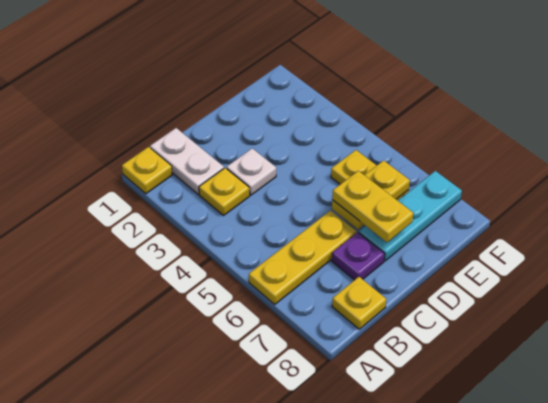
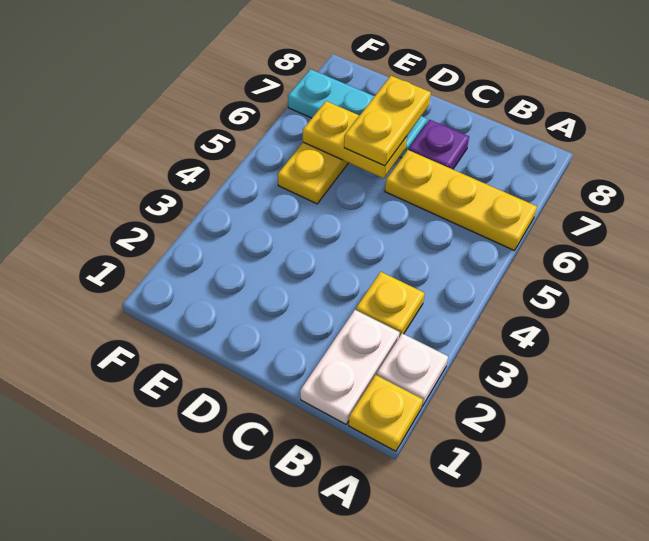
yellow plate B8 level 1 -> none
white plate C3 level 1 -> white plate A2 level 1

